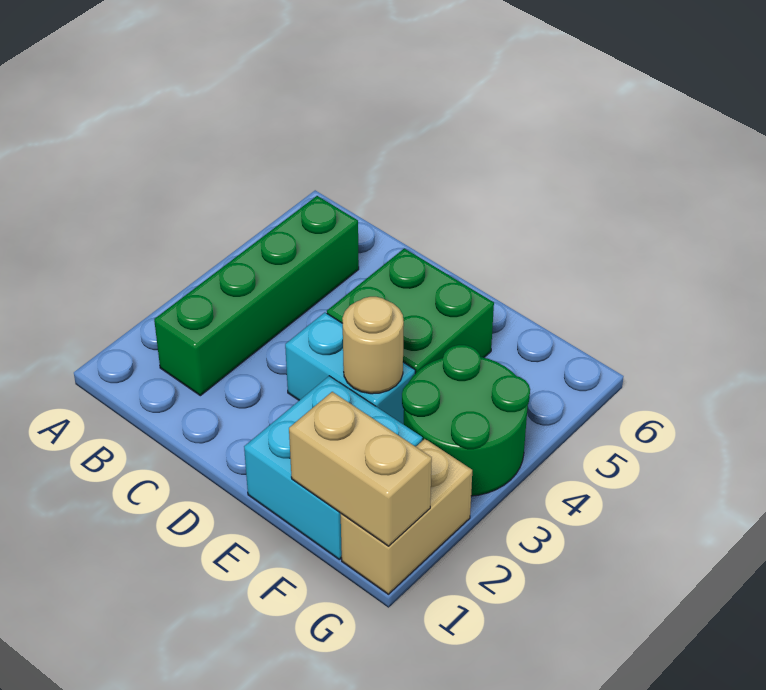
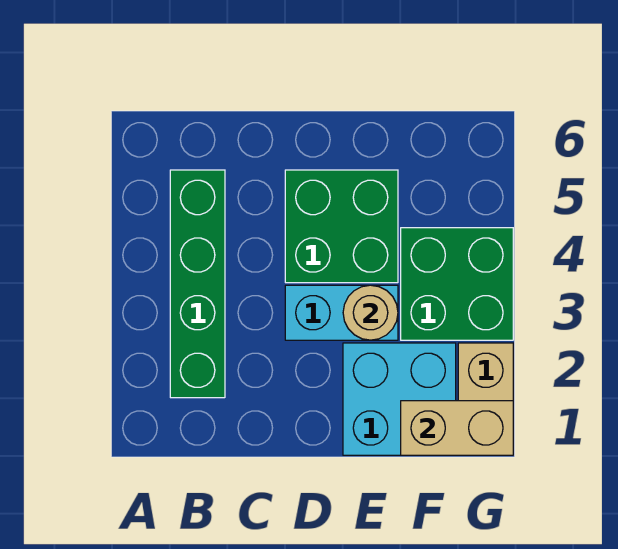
green round brick F3:G4 level 1 -> green brick F3:G4 level 1

